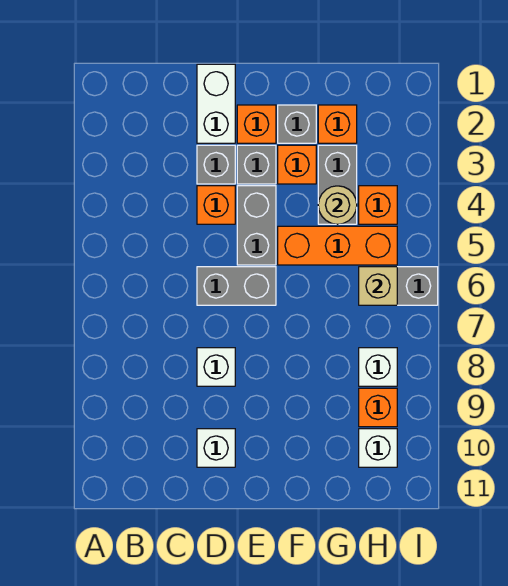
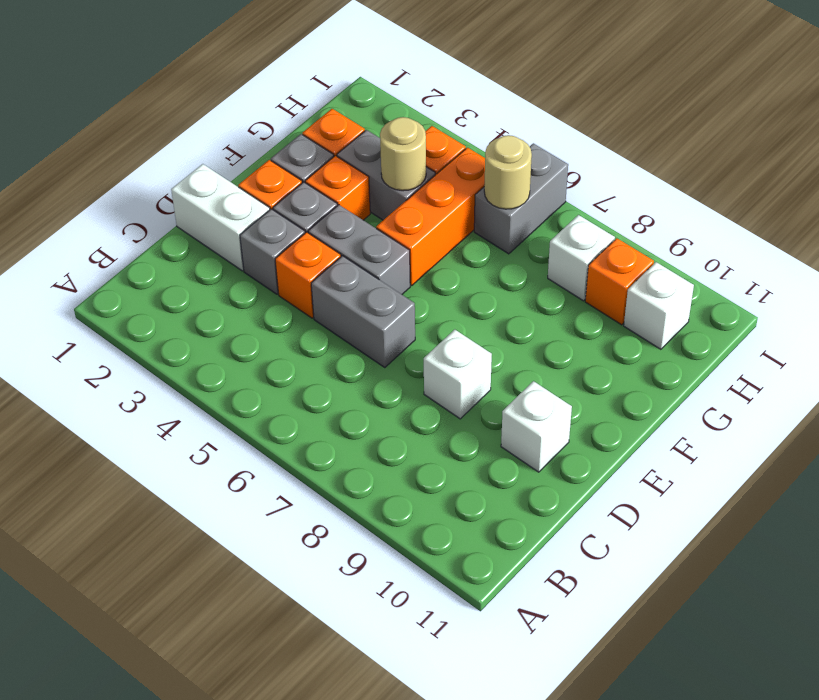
grey brick D6:E6 level 1 -> grey brick D5:D6 level 1
tan brick H6 level 2 -> tan round brick H6 level 2

